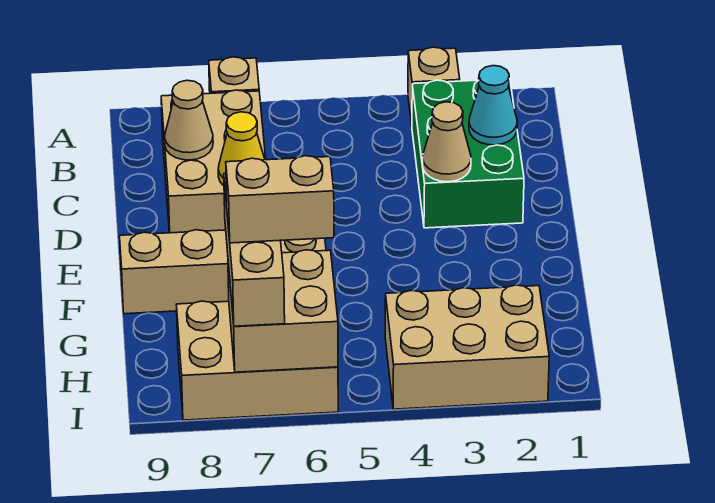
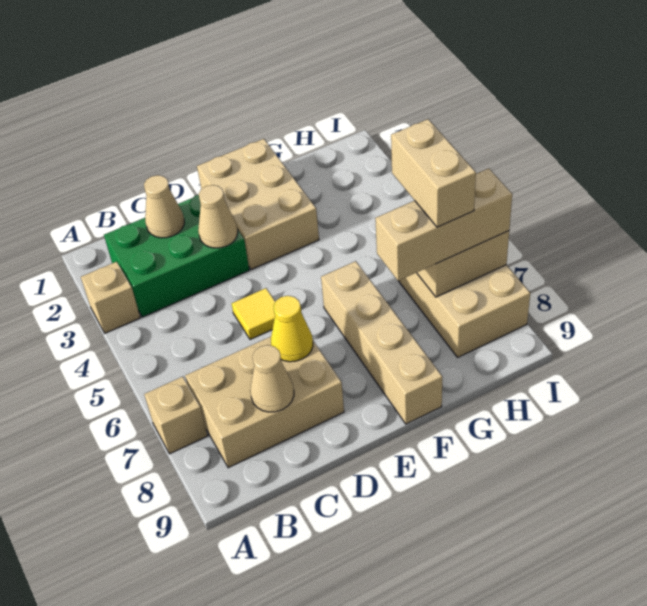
cyan cone C2 level 2 -> tan cone C2 level 2
none -> yellow tile D5 level 1
tan brick H2:I4 level 1 -> tan brick E1:F3 level 1

